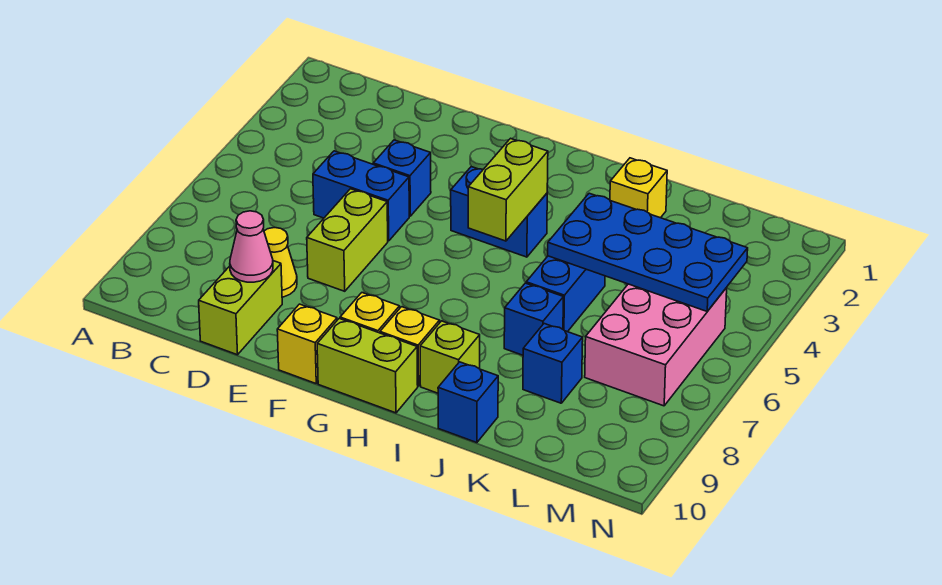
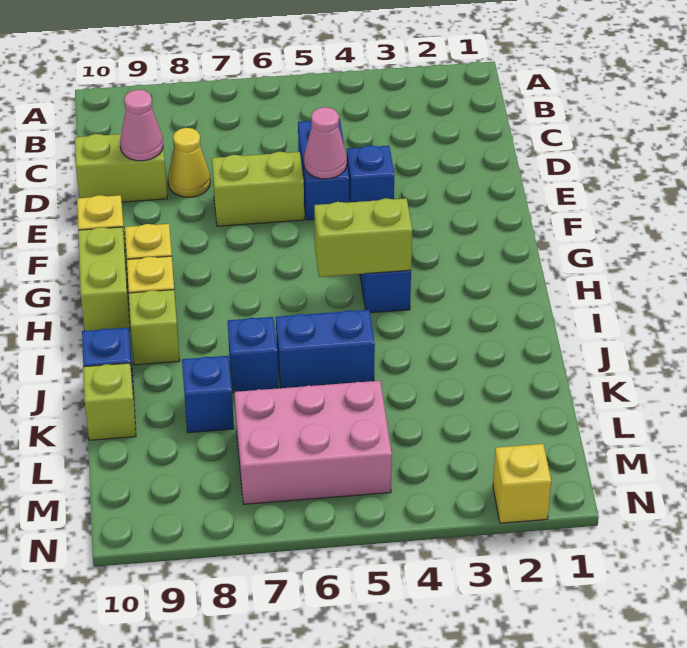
none -> pink cone E5 level 2
yellow brick J2 level 1 -> yellow brick N2 level 1
blue plate J4:M5 level 2 -> none
none -> lime brick K10 level 1

